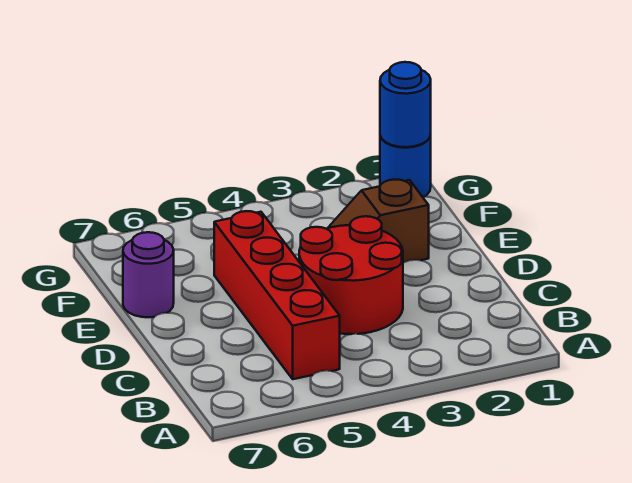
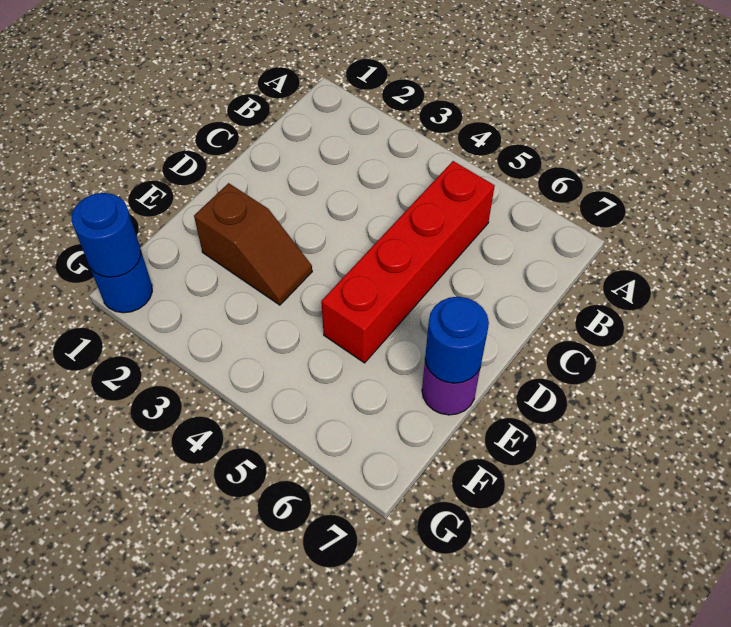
red round brick C3:D4 level 1 -> none
none -> blue round brick E7 level 2

